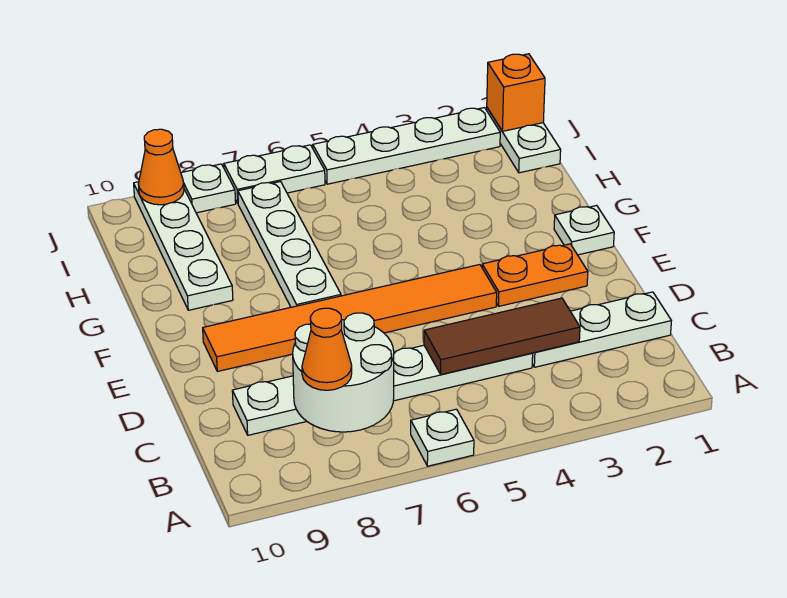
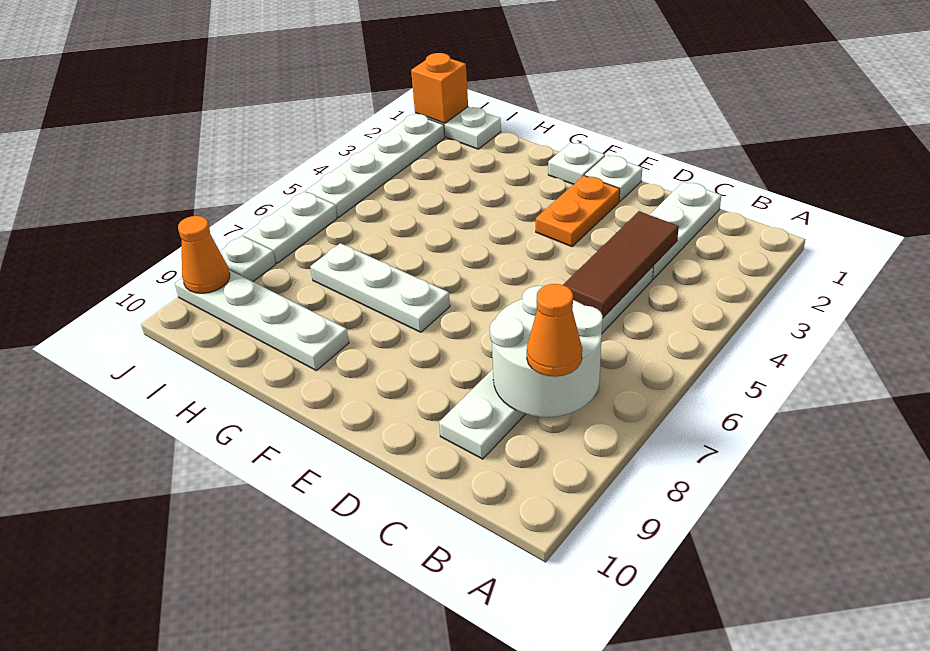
white plate A6 level 1 -> white plate E1 level 1
orange tile E4:E9 level 1 -> none
white plate F7:I7 level 1 -> white plate F7:H7 level 1

